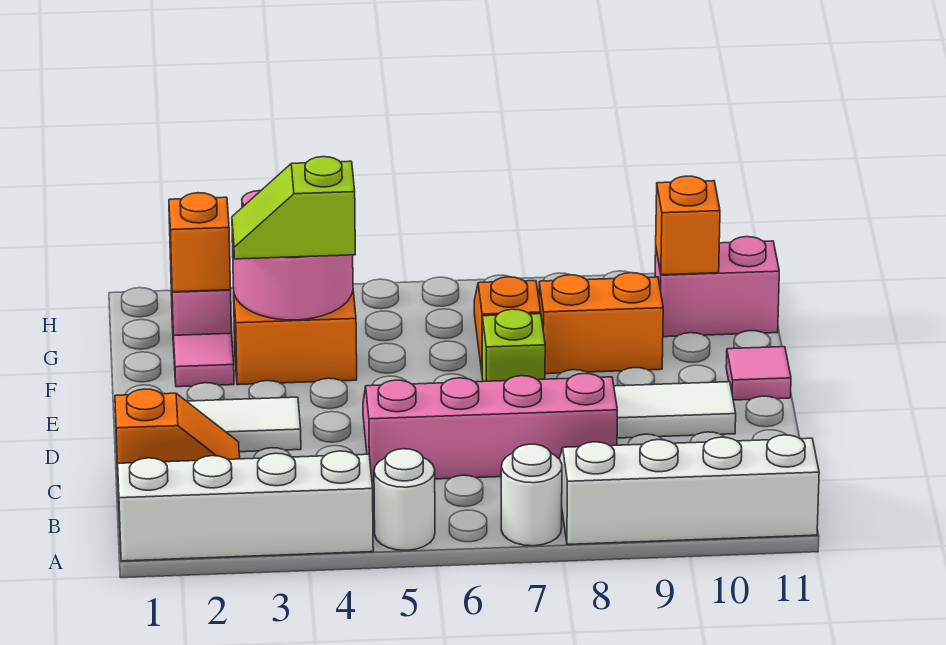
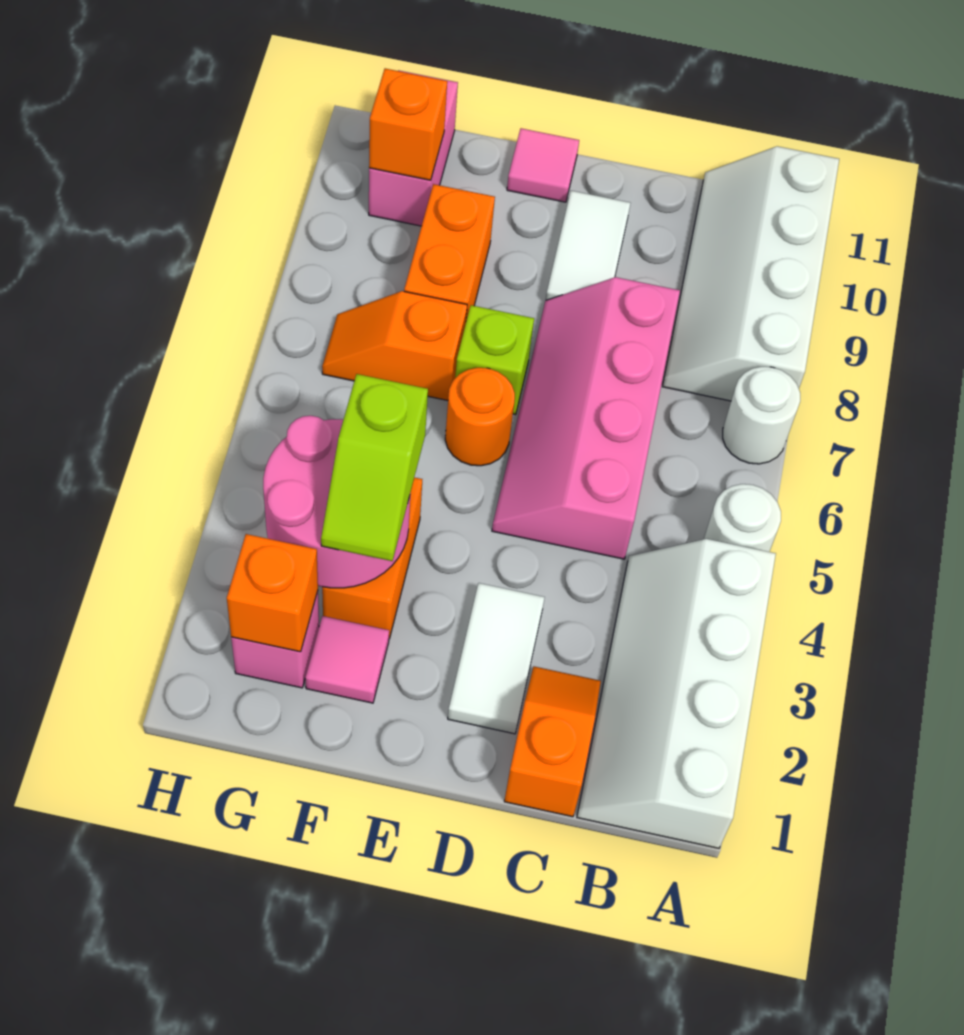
none -> orange round brick E6 level 1

